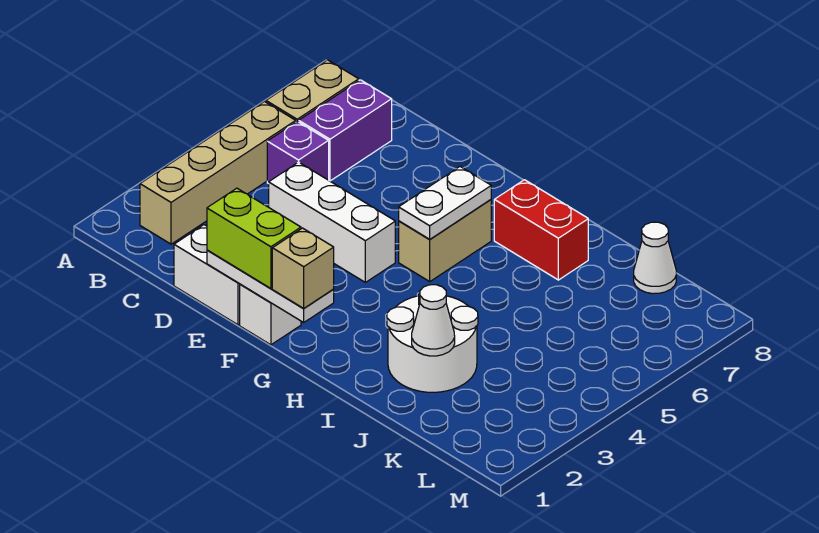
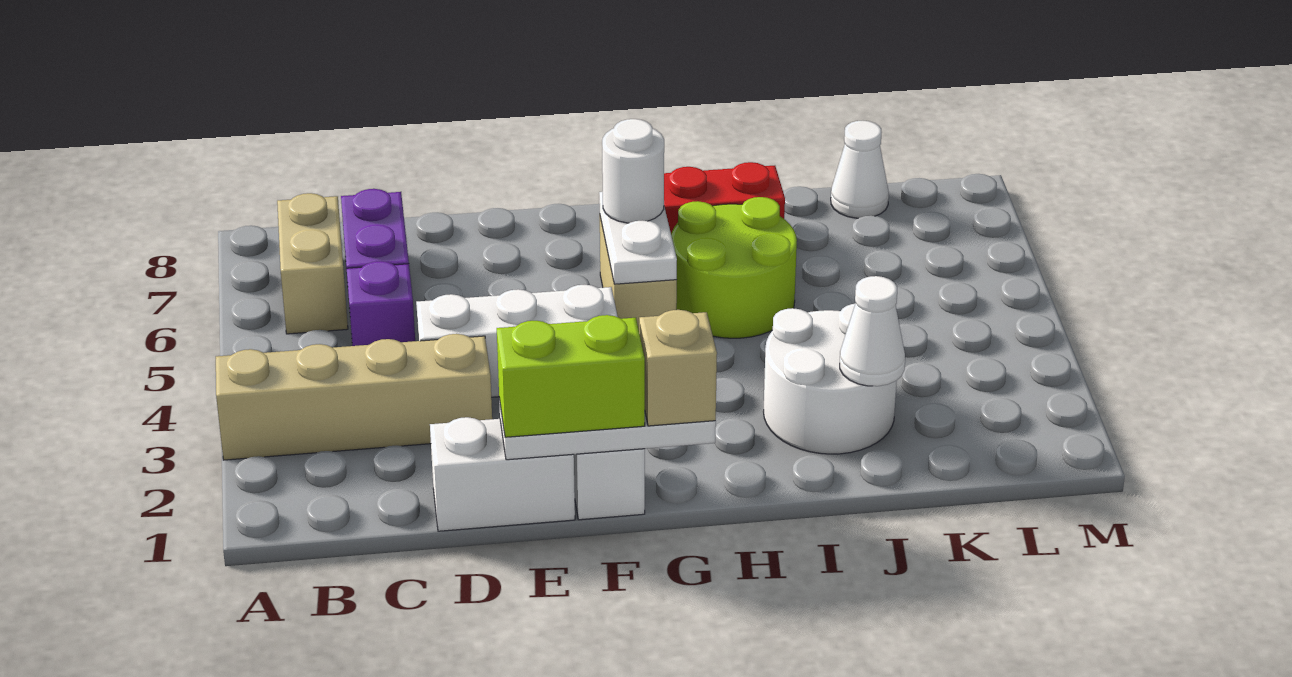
tan brick B2:B5 level 1 -> tan brick A3:D3 level 1
none -> white round brick G6 level 3
none -> lime round brick H5:I6 level 1

